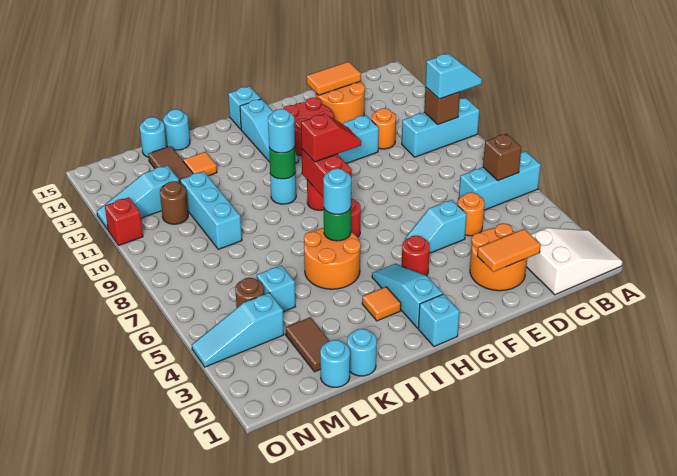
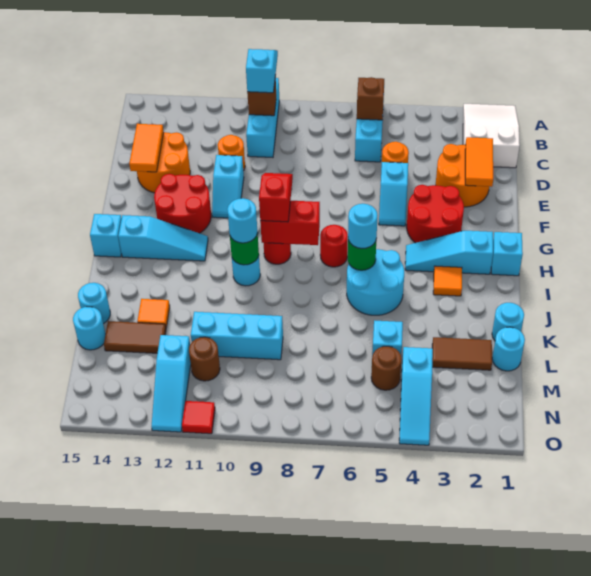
red round brick G4 level 1 -> red round brick F3:G4 level 1
orange round brick I5:J6 level 1 -> cyan round brick I5:J6 level 1
red brick O11 level 1 -> red tile O11 level 1

